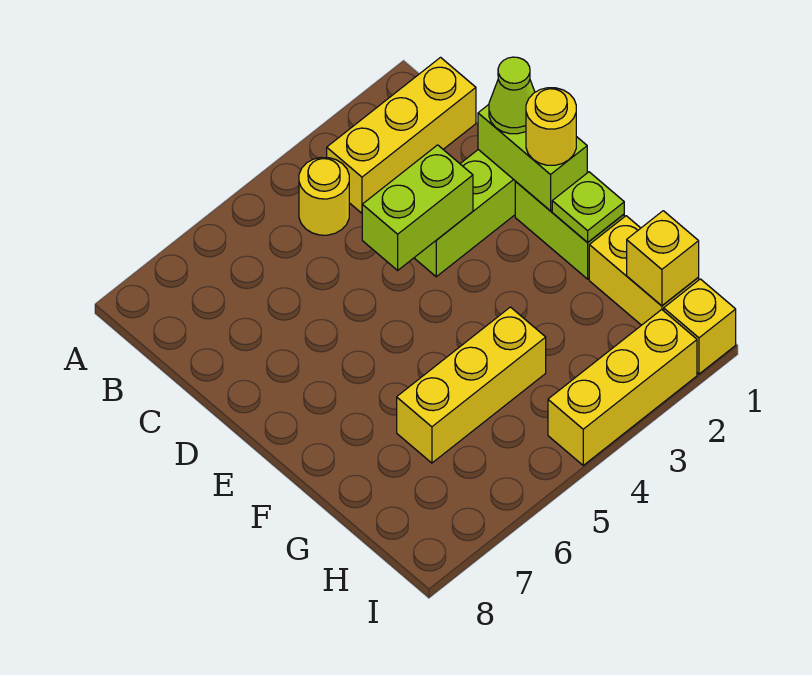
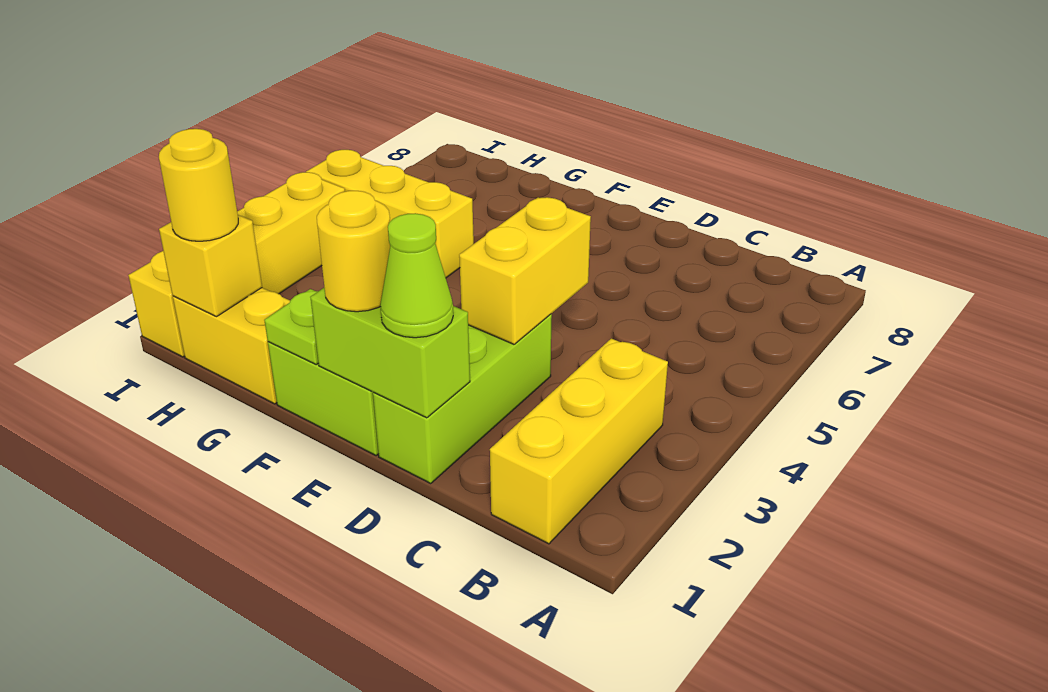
yellow round brick B4 level 1 -> yellow round brick H1 level 3
lime brick D3:D4 level 2 -> yellow brick D3:D4 level 2
yellow brick G4:G6 level 1 -> yellow brick G5:I5 level 1

